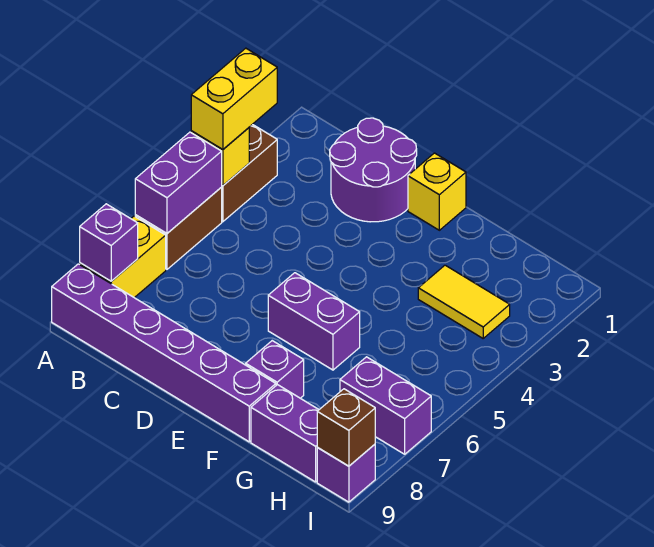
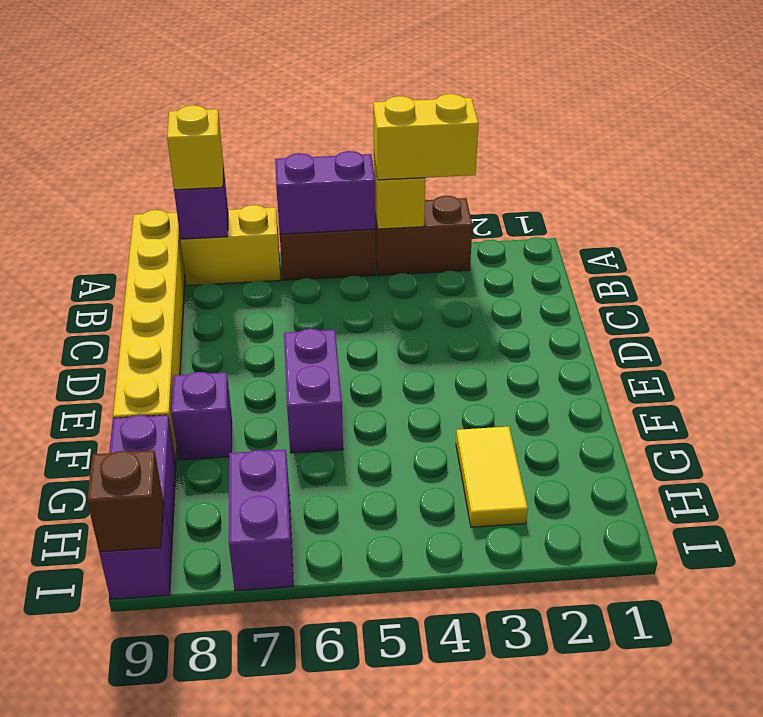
purple brick A9:F9 level 1 -> yellow brick A9:F9 level 1
purple round brick C1:D2 level 1 -> none
yellow brick E1 level 1 -> yellow brick A8 level 3

